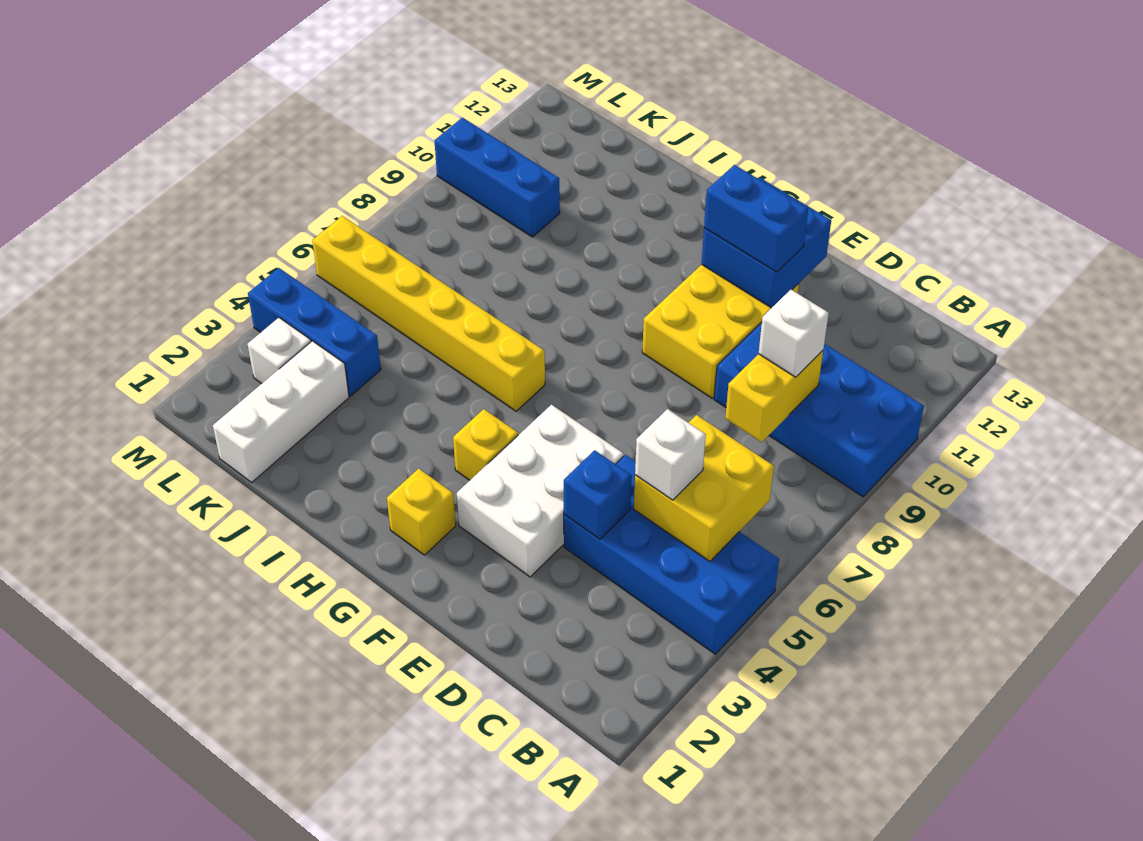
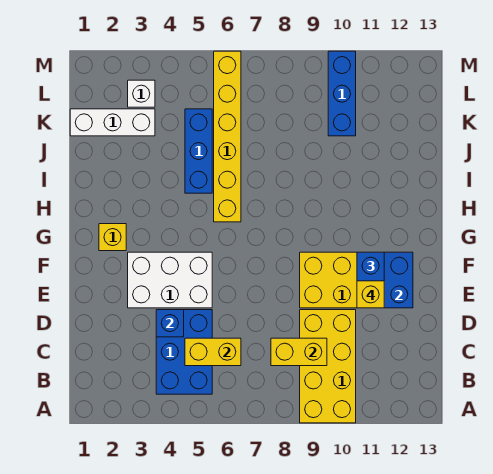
blue brick A4:D5 level 1 -> blue brick B4:D5 level 1
blue brick A9:D10 level 1 -> yellow brick A9:D10 level 1
yellow brick B5:C6 level 2 -> yellow brick C5:C6 level 2
white brick C5 level 3 -> none
white brick C9 level 3 -> none
yellow brick G4 level 1 -> yellow brick E11 level 4
blue brick K4:M4 level 1 -> blue brick I5:K5 level 1

